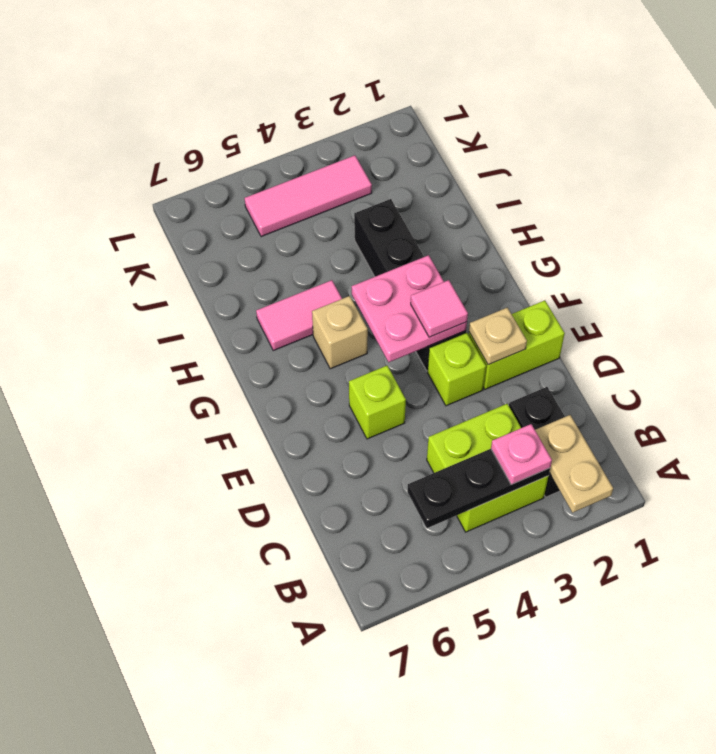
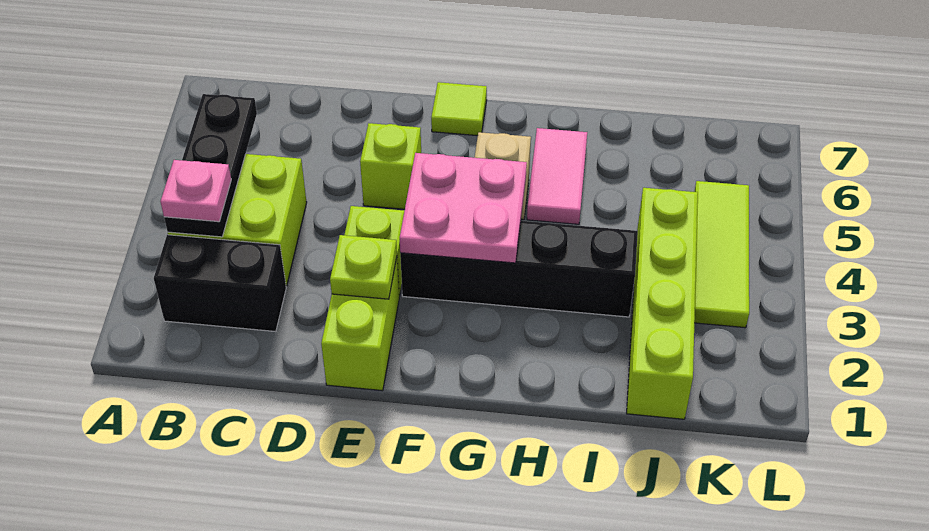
tan plate A2:B2 level 2 -> none
tan plate E2 level 2 -> lime plate E2 level 2
pink tile F3 level 3 -> none
none -> lime tile F7 level 1
none -> lime brick J1:J4 level 1
pink tile K3:K5 level 1 -> lime tile K3:K5 level 1

